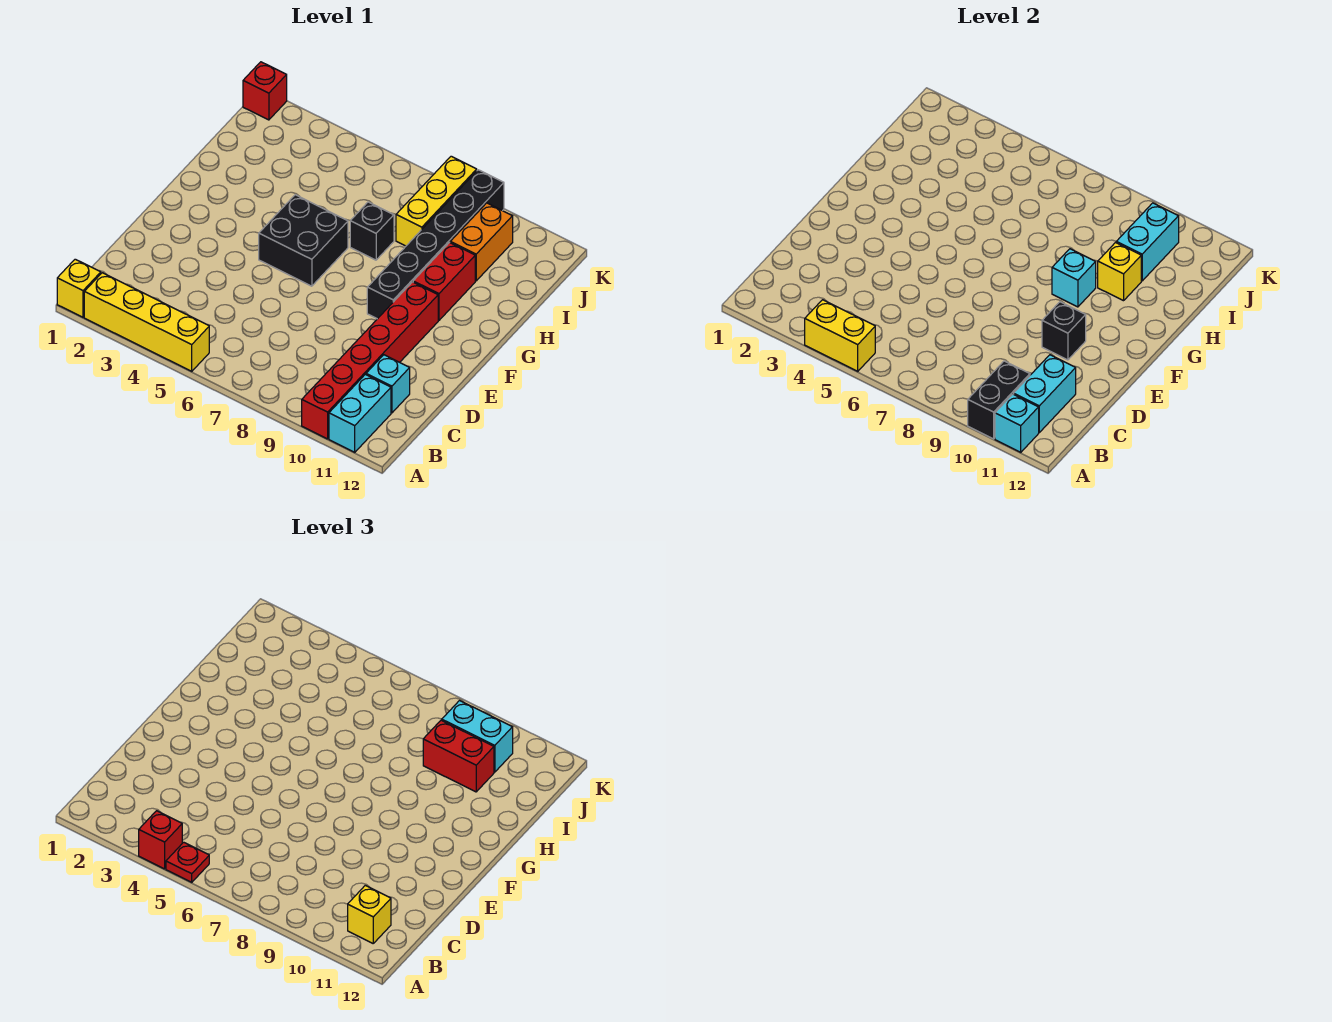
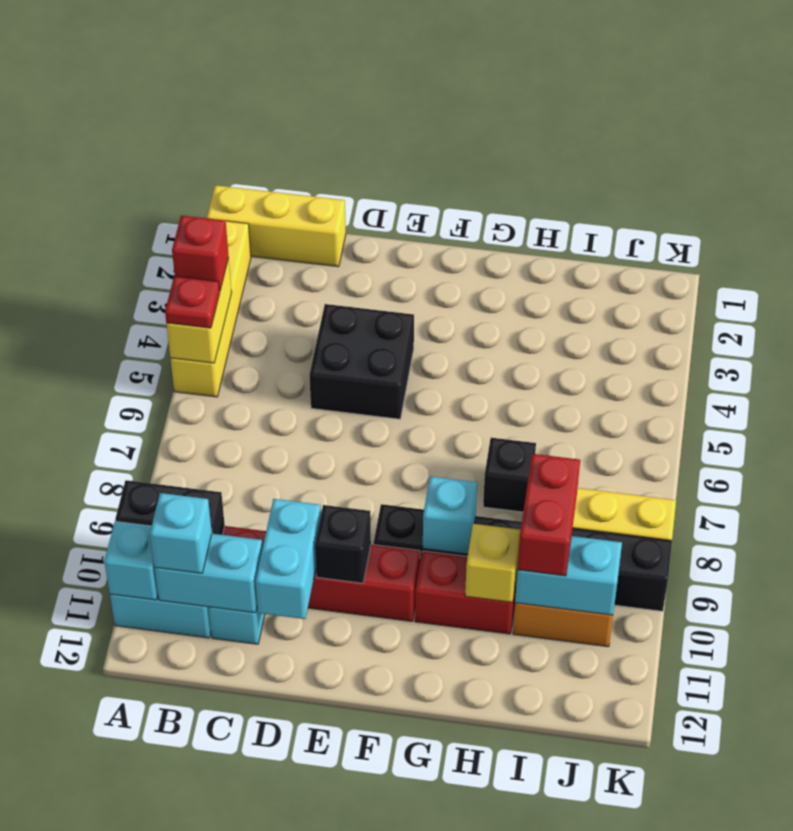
yellow brick A1 level 1 -> yellow brick A1:C1 level 1
yellow brick B11 level 3 -> cyan brick B11 level 3
black brick F5:G6 level 1 -> black brick D4:E5 level 1
cyan brick J9:J10 level 3 -> cyan brick D10:D11 level 2
red brick K1 level 1 -> none

